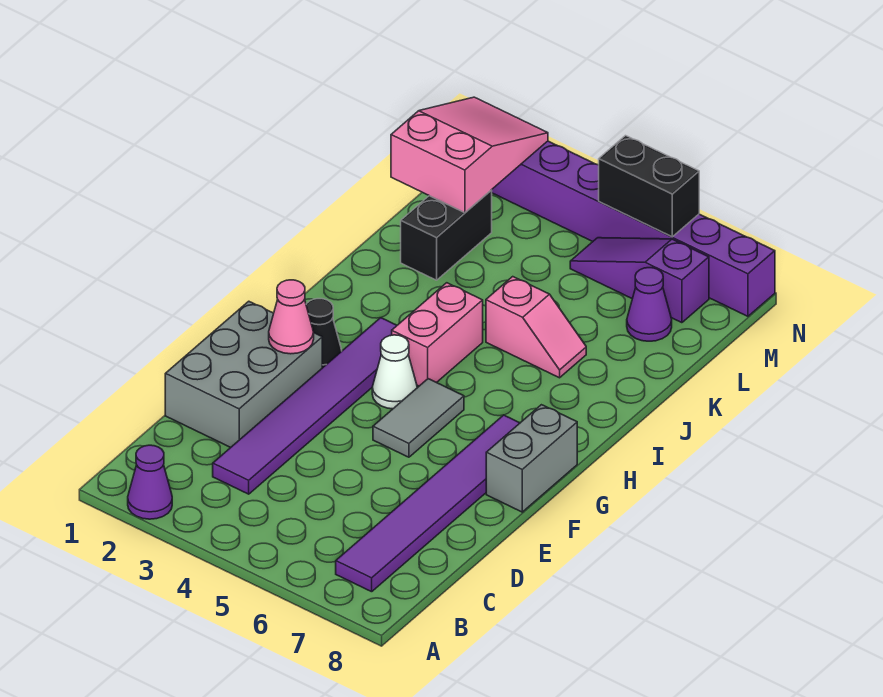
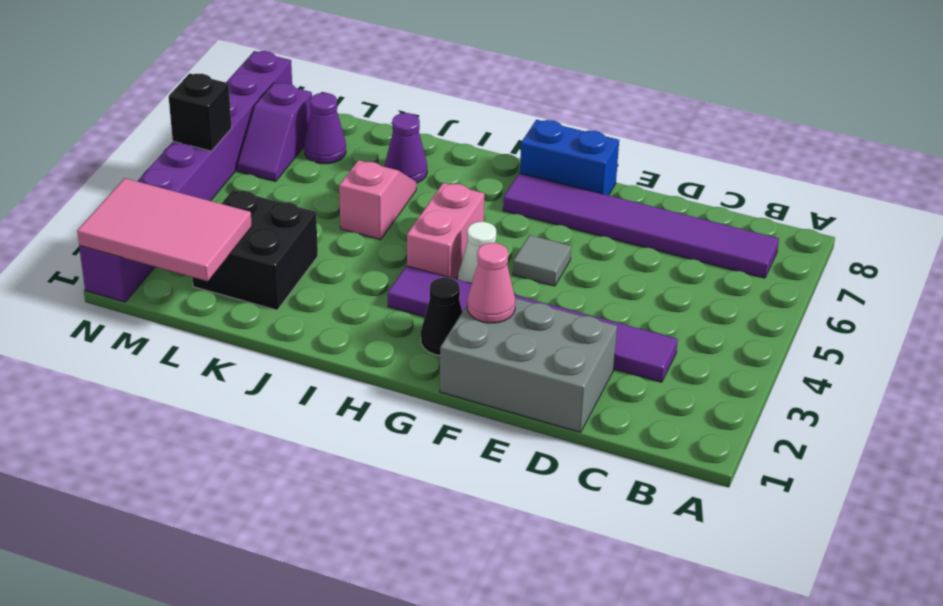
purple cone A2 level 1 -> purple cone J7 level 1
grey tile F5:G5 level 1 -> grey tile F5 level 1
grey brick F8:G8 level 1 -> blue brick F8:G8 level 1
pink brick H4:I4 level 1 -> pink brick H4:H5 level 1
black brick K2:L2 level 1 -> black brick K2:L3 level 1
pink slope L1:N2 level 2 top L -> pink tile L1:N2 level 2
purple slope M5:M7 level 1 top 7 -> purple slope M6:M7 level 1 top 7
black brick N5:N6 level 2 -> black brick N5 level 2

